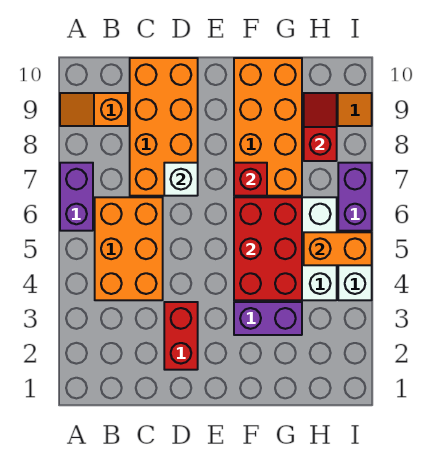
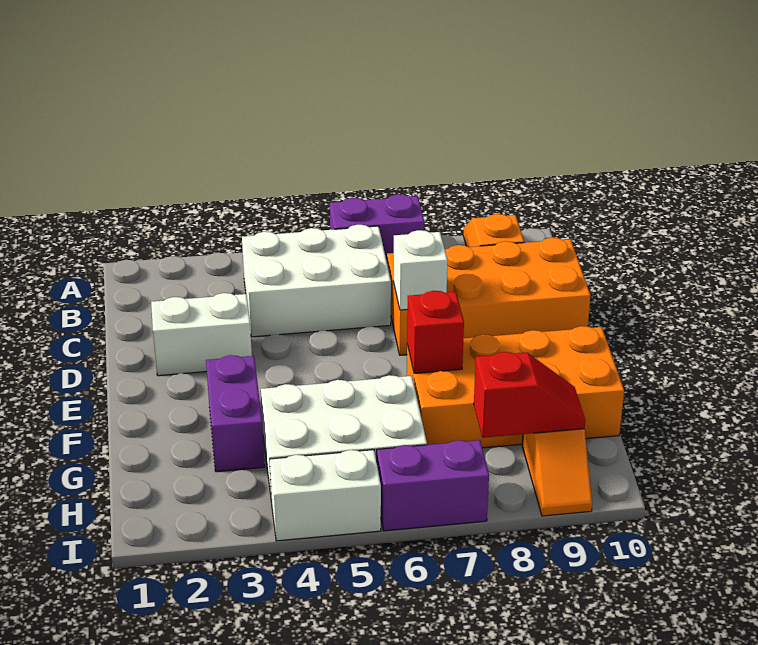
orange brick B4:C6 level 1 -> white brick B4:C6 level 1
red brick D2:D3 level 1 -> white brick D2:D3 level 1
red brick F4:G6 level 2 -> none
orange brick H5:I5 level 2 -> none

